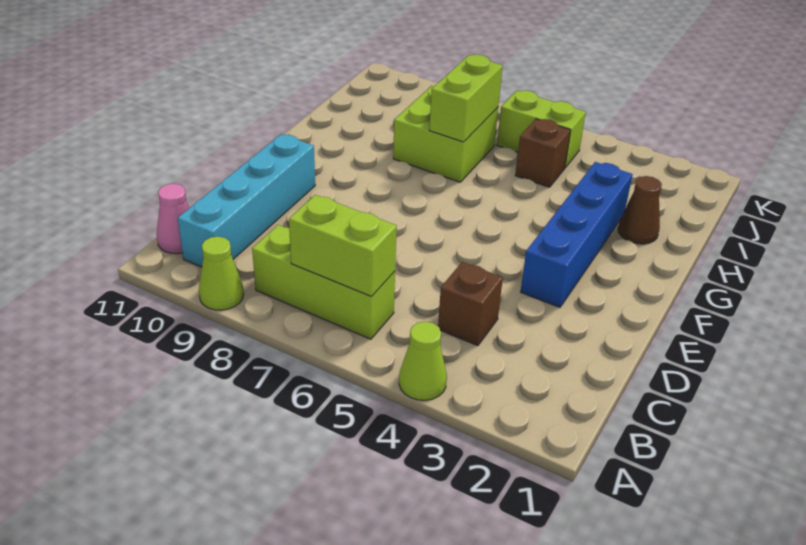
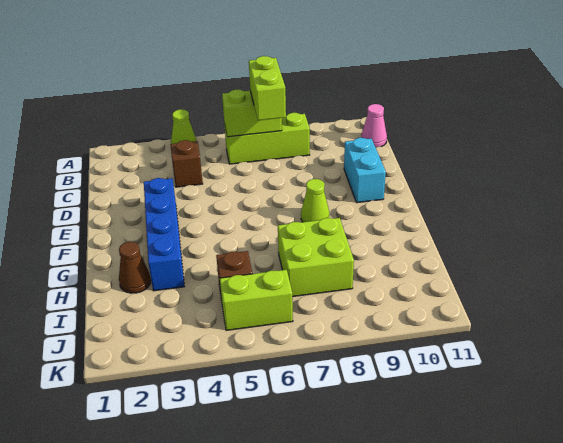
lime cone A9 level 1 -> lime cone F8 level 1
cyan brick B10:E10 level 1 -> cyan brick D10:E10 level 1
lime brick H7:I7 level 2 -> lime brick B7:C7 level 3

